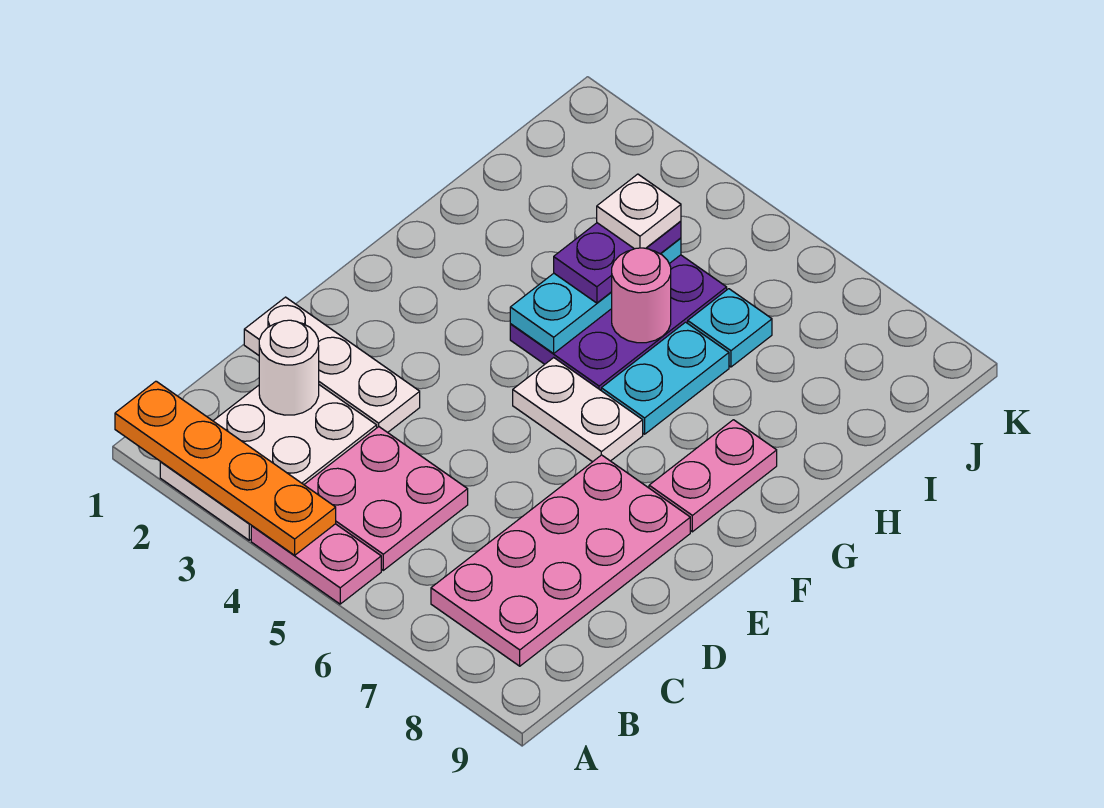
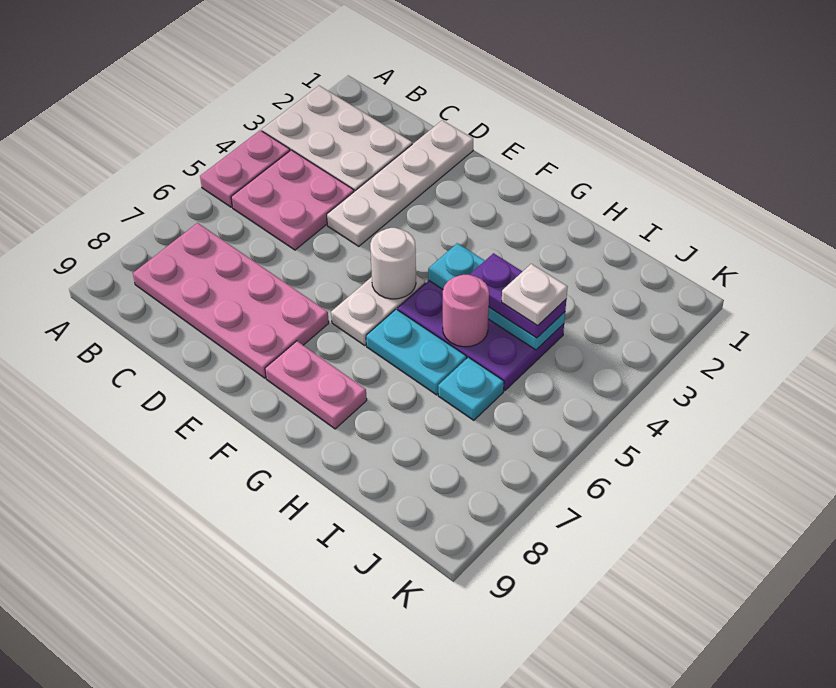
orange plate A1:A4 level 2 -> none
white round brick C2 level 2 -> white round brick F5 level 2
white plate D1:D3 level 1 -> white plate D1:D4 level 1

